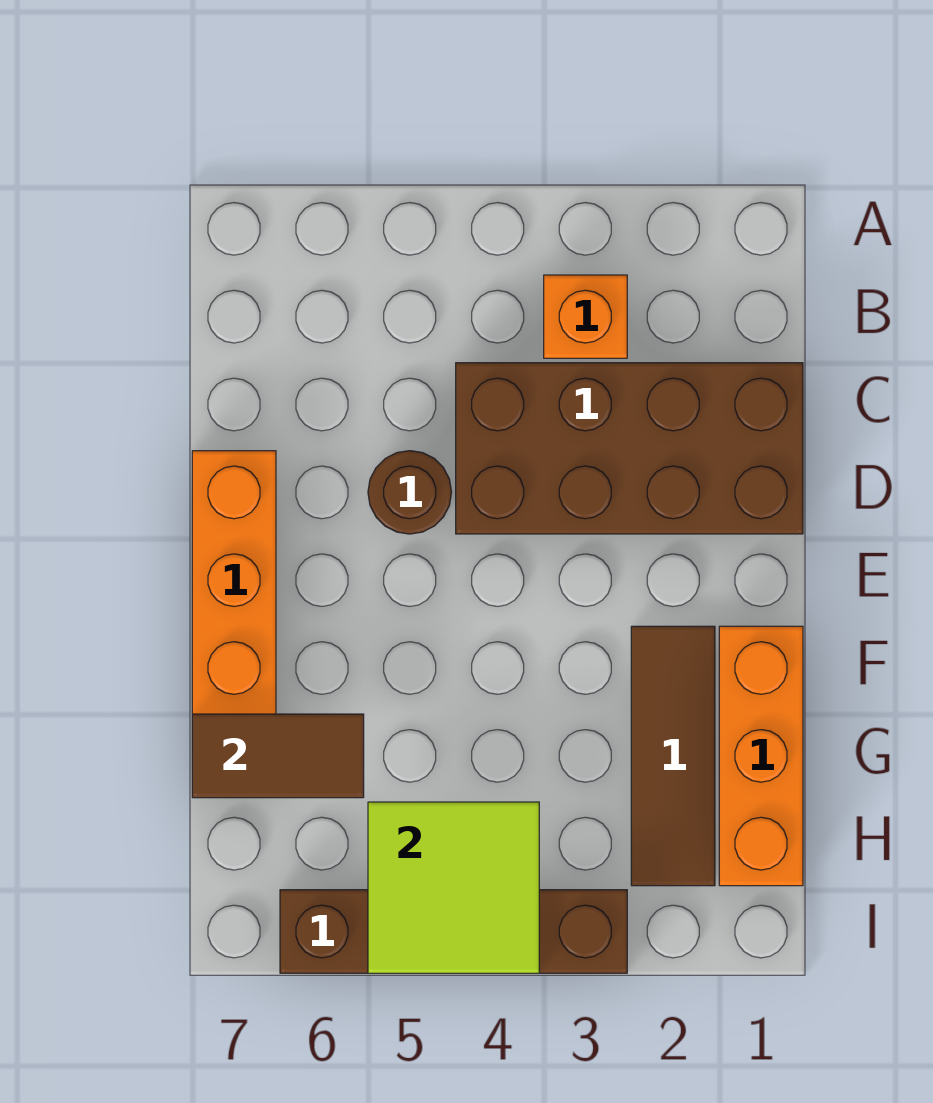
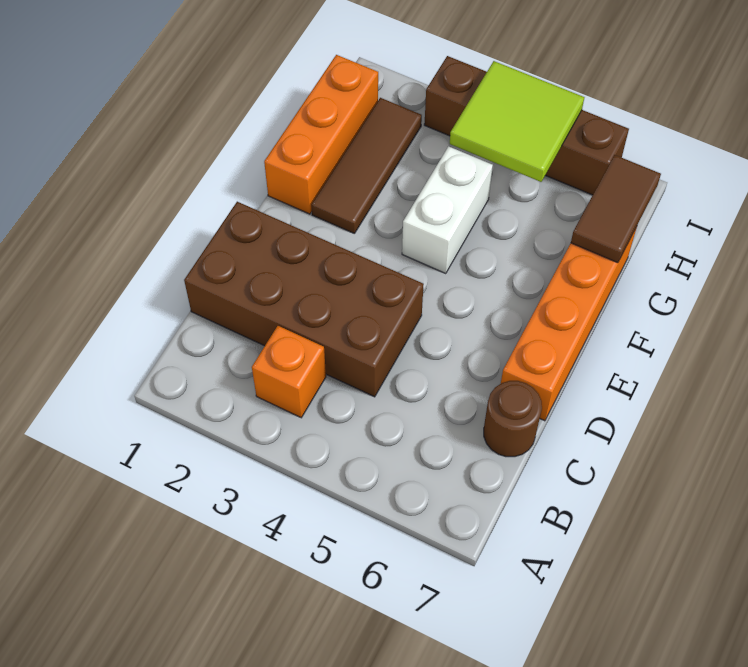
brown round brick D5 level 1 -> brown round brick C7 level 1
none -> white brick F4:G4 level 1
brown tile G6:G7 level 2 -> brown tile G7:H7 level 2

